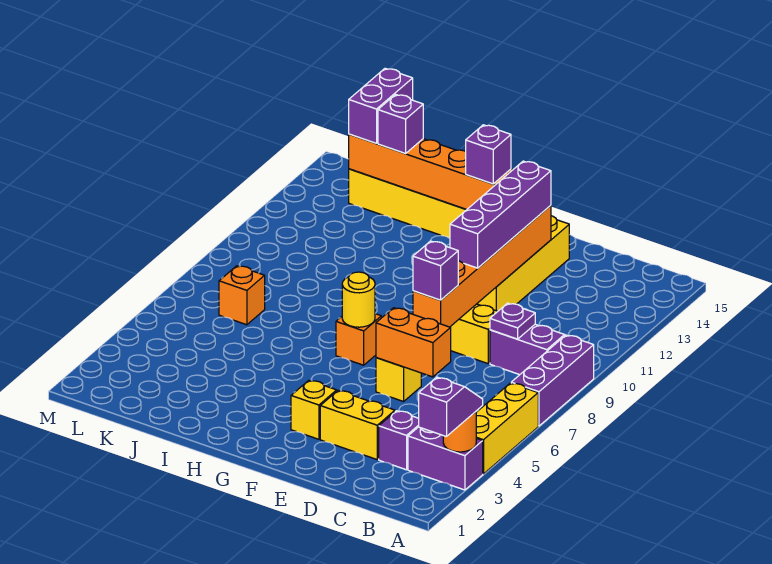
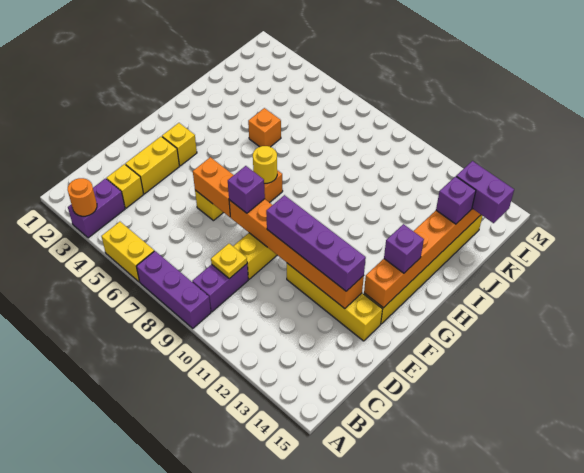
purple slope A2:A3 level 3 top 2 -> none
yellow brick A4:A6 level 1 -> yellow brick A5:A6 level 1
purple brick C3 level 1 -> yellow brick C3 level 1
purple plate C9 level 2 -> yellow plate C9 level 2
orange brick D6:E6 level 2 -> orange brick E6:E7 level 2
orange brick K7 level 1 -> orange brick I5 level 1

